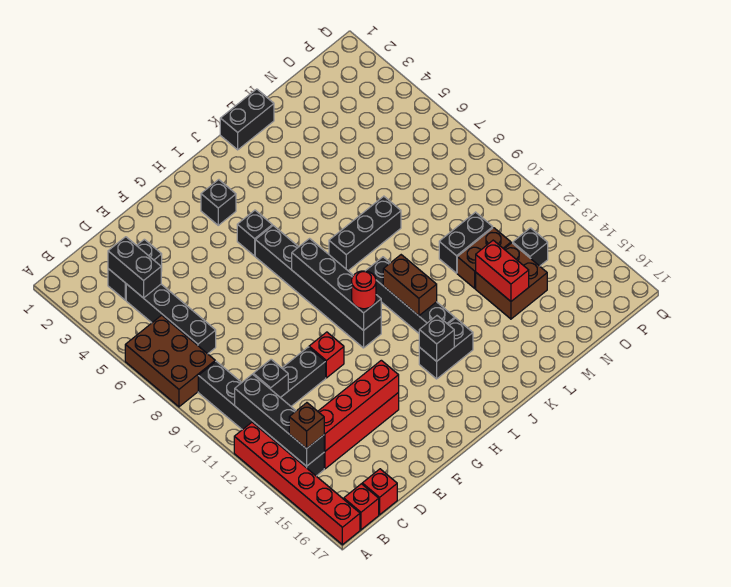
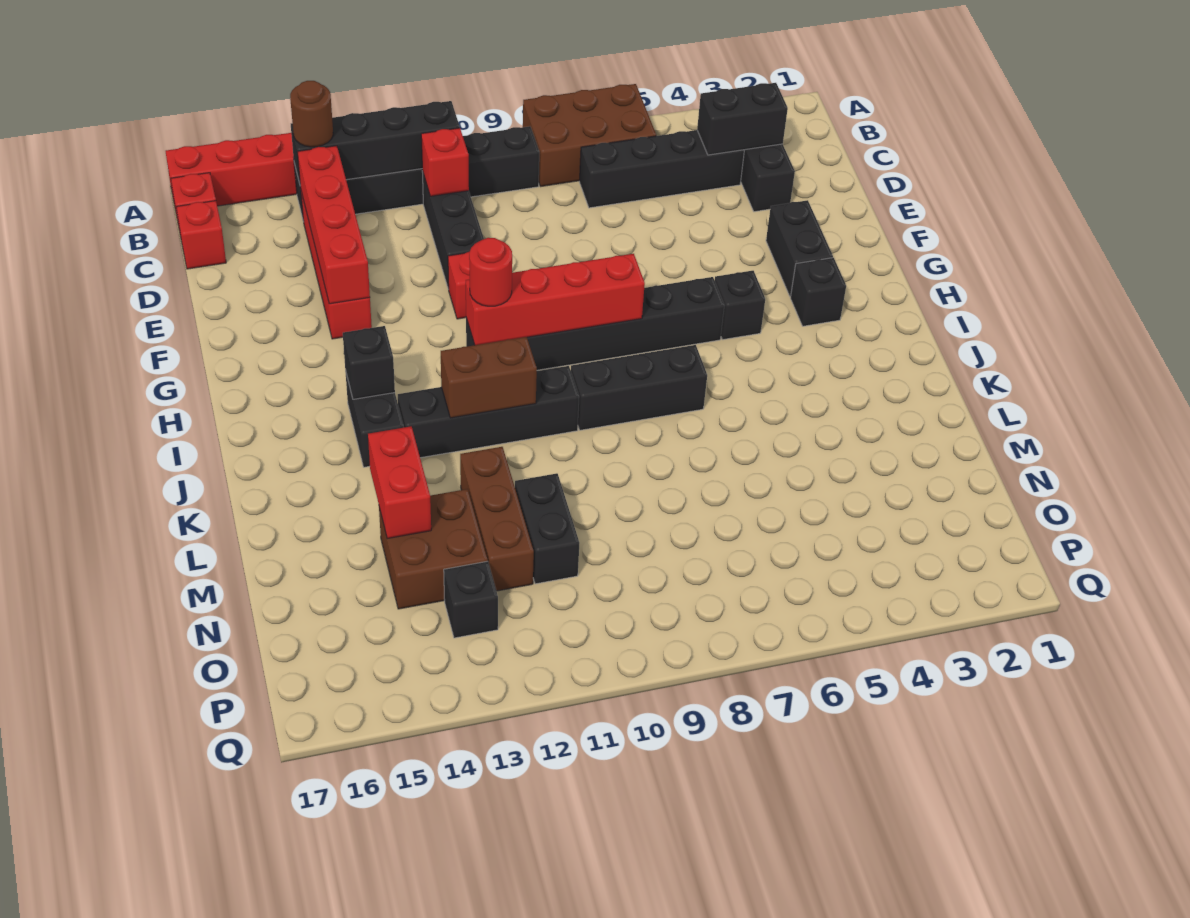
brown brick B14 level 3 -> brown round brick B14 level 3
black brick C11 level 2 -> red brick C11 level 2
black brick H8:H11 level 2 -> red brick H8:H11 level 2
black brick J8:L8 level 1 -> black brick J7:J9 level 1
black brick K1:L1 level 1 -> black brick F3:G3 level 1
brown brick M12:N12 level 1 -> brown brick L12:N12 level 1
red brick M13:M14 level 2 -> red brick L14:M14 level 2

